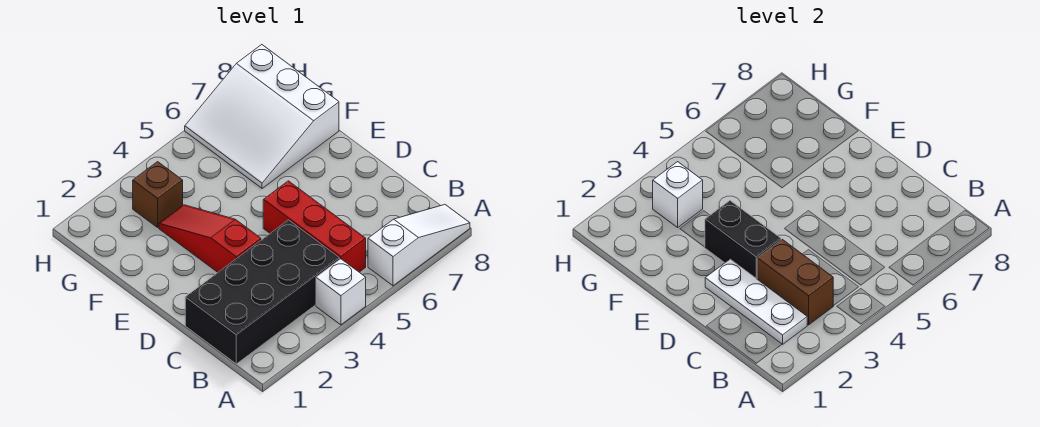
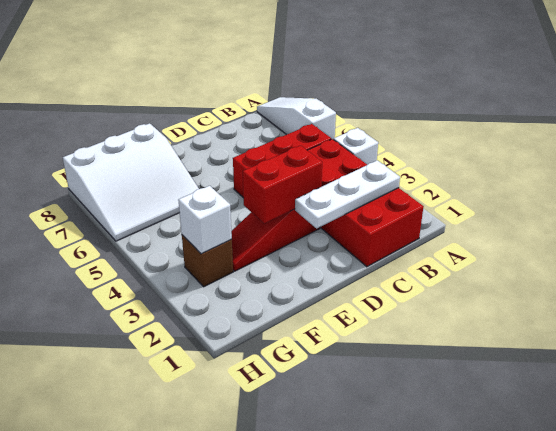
black brick B1:C4 level 1 -> red brick B1:C4 level 1
brown brick B3:C3 level 2 -> none
black brick D3:E3 level 2 -> red brick D3:E3 level 2

